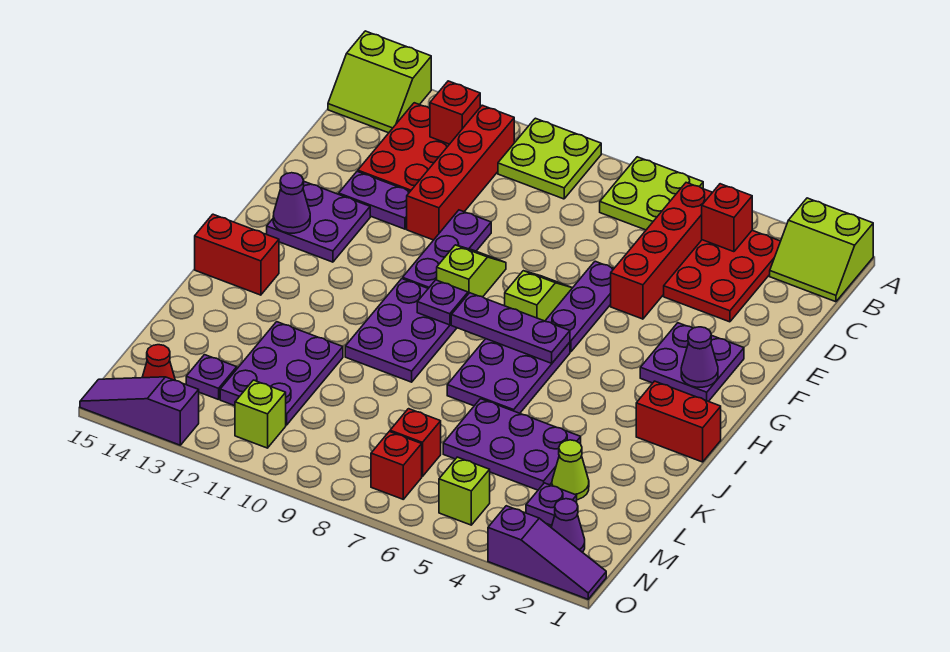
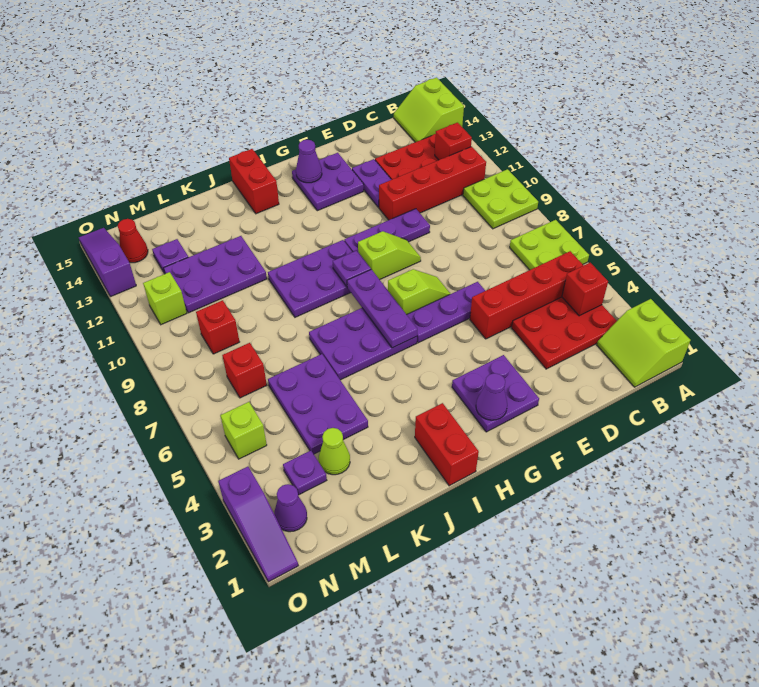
red brick N7 level 1 -> red brick M9 level 1

